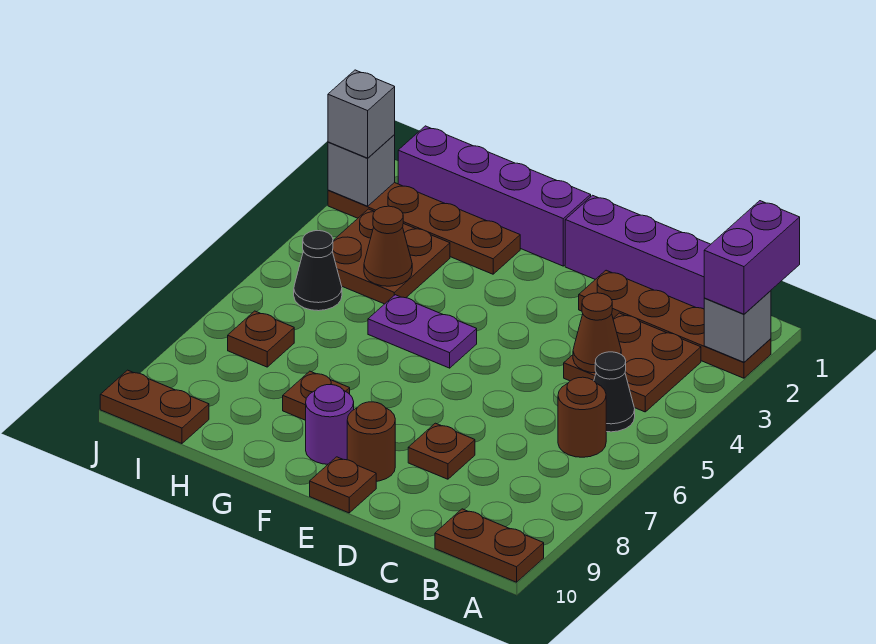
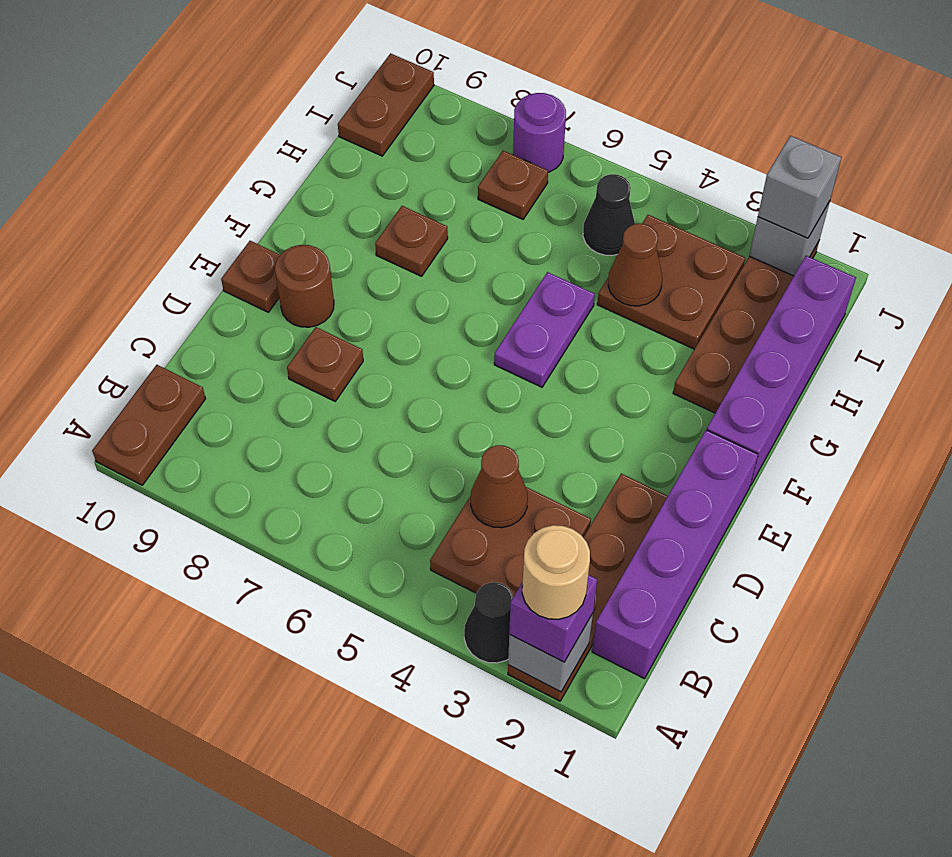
purple brick A1:A2 level 3 -> purple brick A2 level 3
none -> tan round brick A2 level 4
black cone B5 level 1 -> black cone A3 level 1
brown round brick B6 level 1 -> none
purple round brick F9 level 1 -> purple round brick J7 level 1

